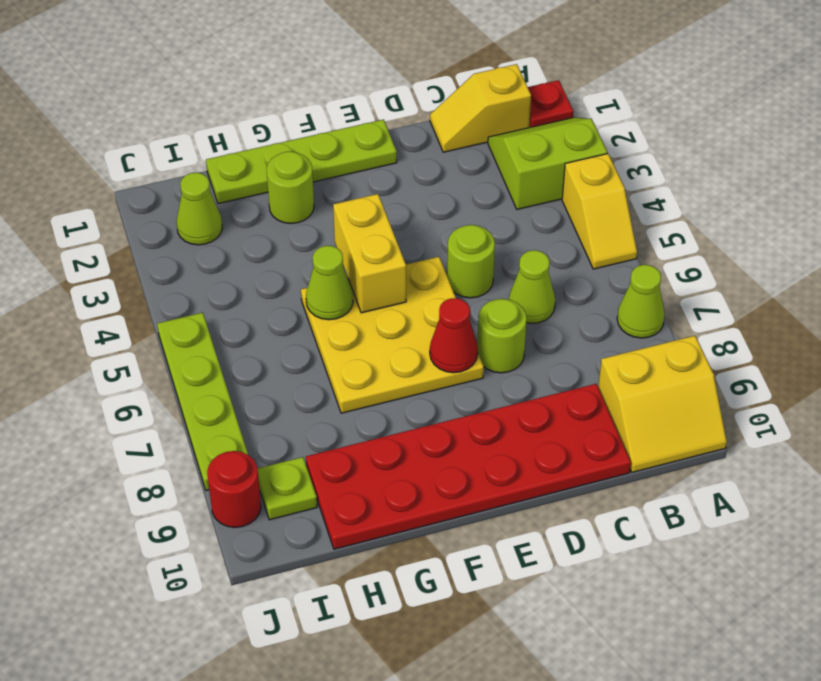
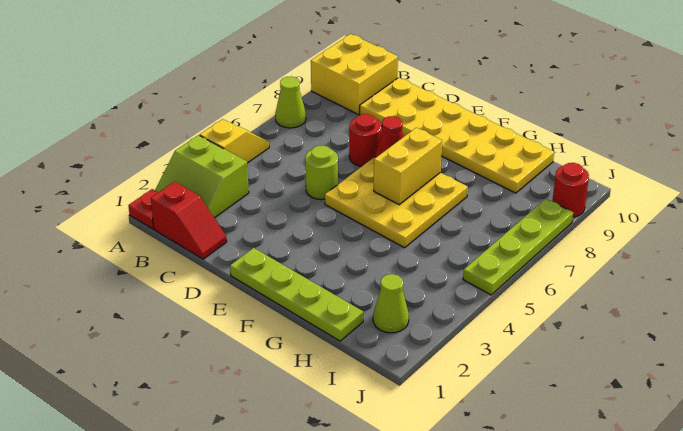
yellow slope A9:B10 level 1 top 9 -> yellow brick A9:B10 level 1
yellow slope B1:C1 level 1 top B -> red slope B1:C1 level 1 top B
lime cone C6 level 1 -> none
red plate C9:H10 level 1 -> yellow plate C9:H10 level 1
lime round brick D7 level 1 -> red round brick D7 level 1
yellow brick F4:F5 level 2 -> yellow brick F6:F7 level 2
lime round brick G2 level 1 -> none
lime cone G5 level 2 -> none
lime plate I9 level 1 -> none

